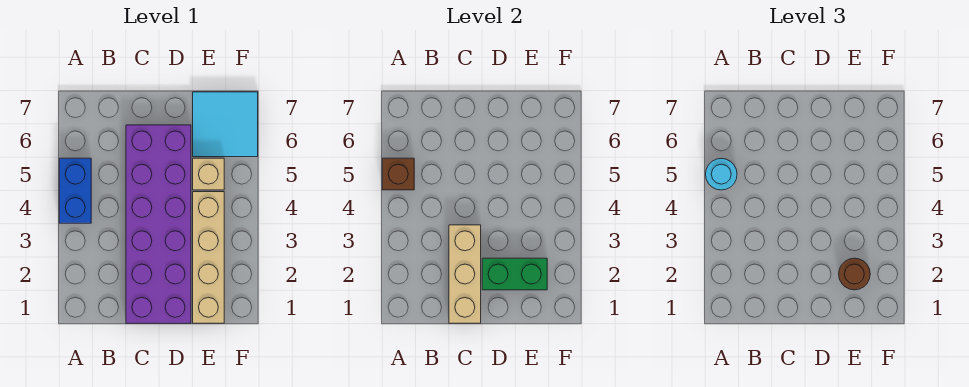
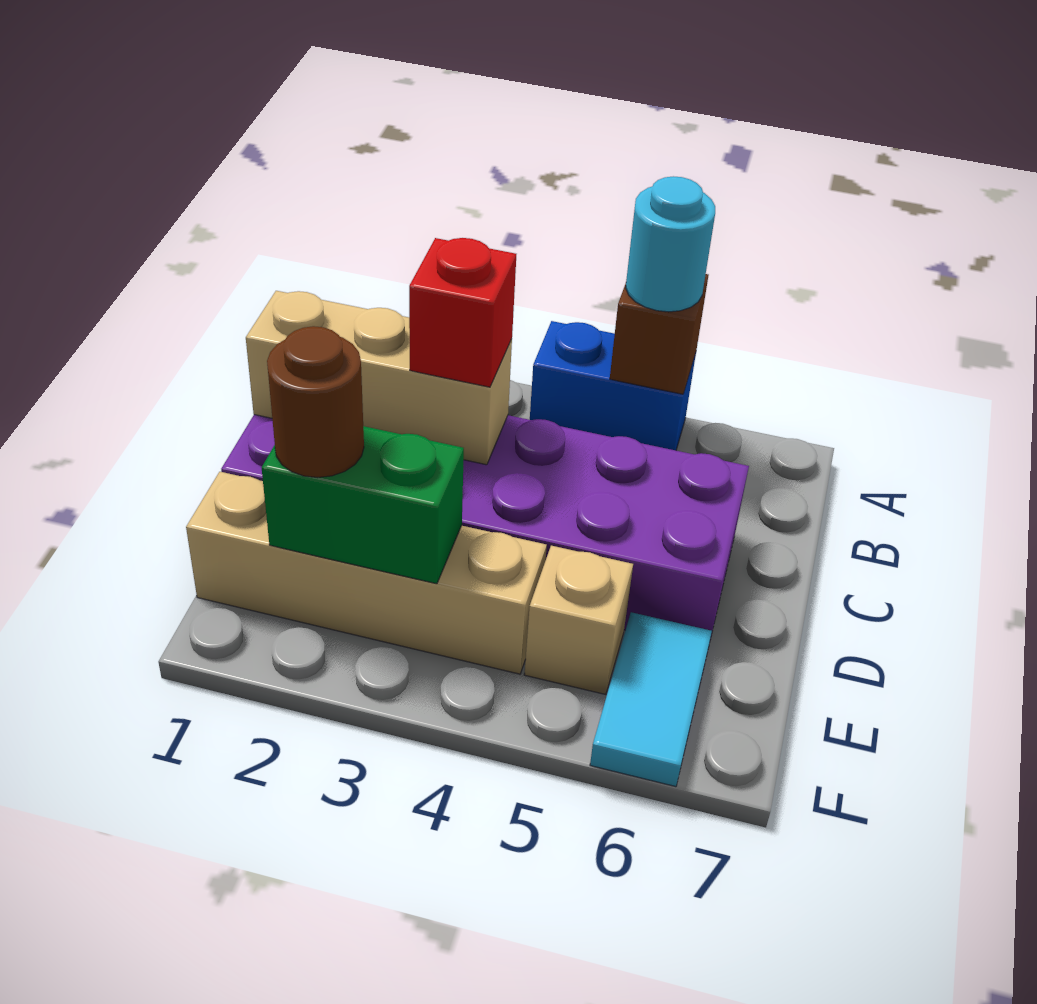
none -> red brick C3 level 3
green brick D2:E2 level 2 -> green brick E2:E3 level 2
cyan tile E6:F7 level 1 -> cyan tile E6:F6 level 1

